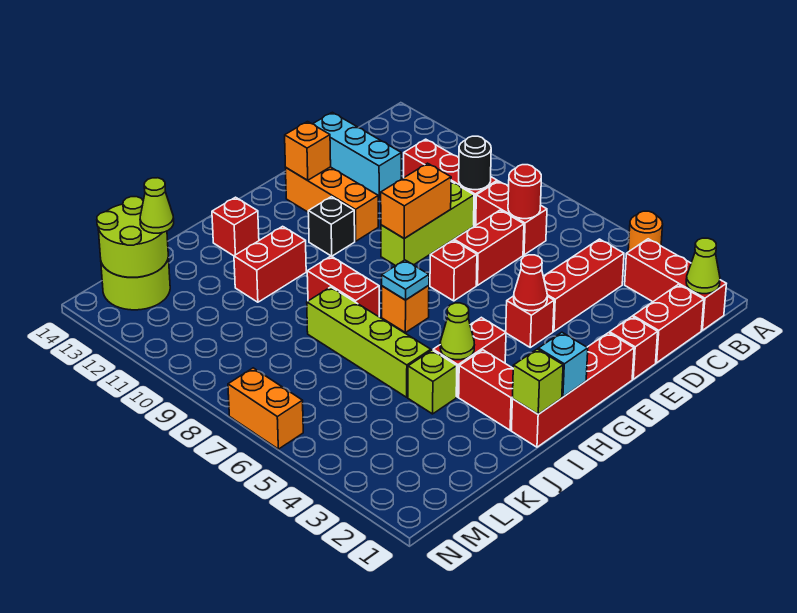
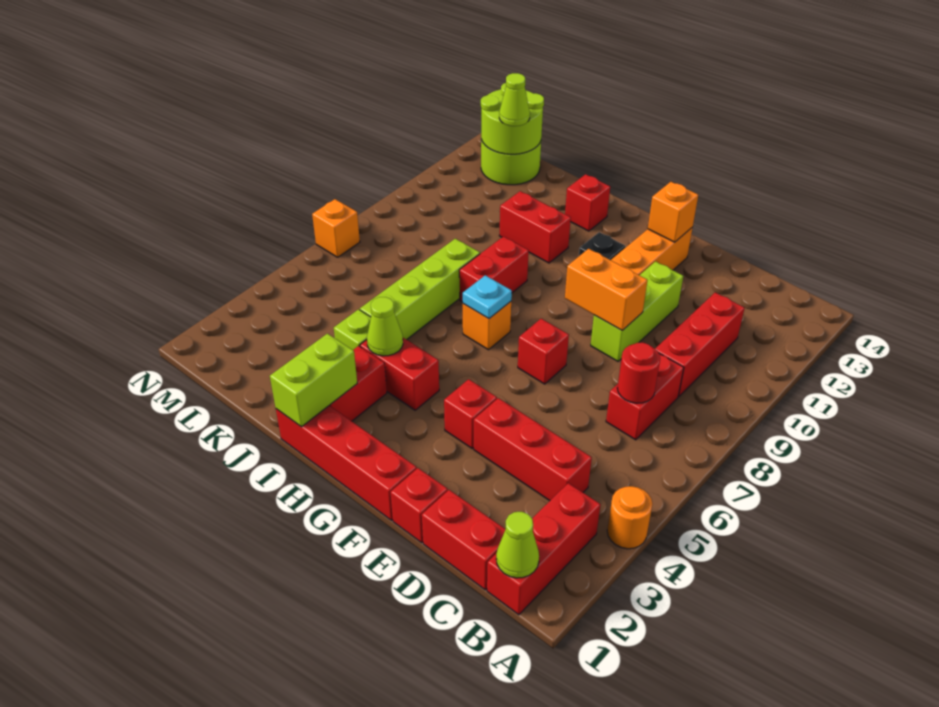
black round brick C9 level 2 -> none
red brick D7:E7 level 1 -> none
lime brick D9:F9 level 1 -> lime brick E9:E11 level 1
cyan brick D12:D14 level 1 -> none
red cone F4 level 2 -> none
cyan brick H1 level 2 -> none
lime brick I1 level 2 -> lime brick I1:I2 level 2
orange brick N6:N7 level 1 -> orange brick N7 level 1

